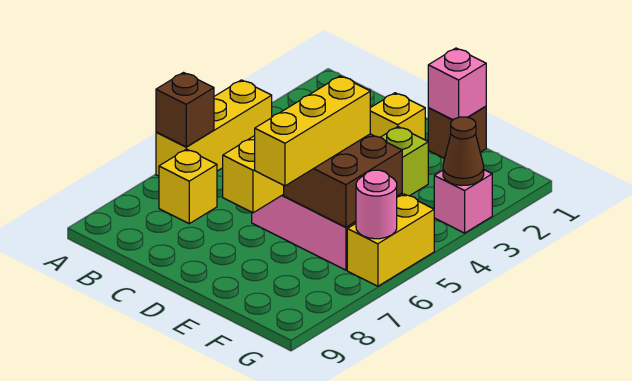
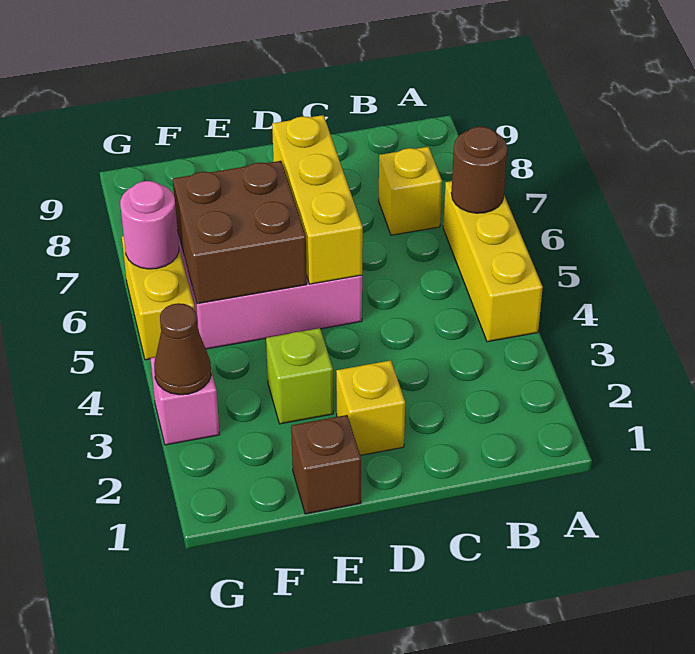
brown brick A6 level 2 -> brown round brick A6 level 2
pink brick E1 level 2 -> none
yellow brick E5:E7 level 3 -> none

